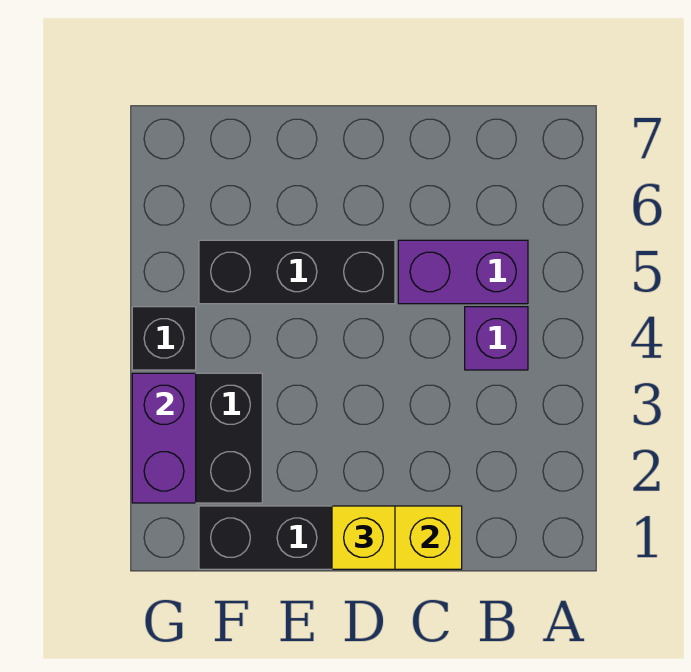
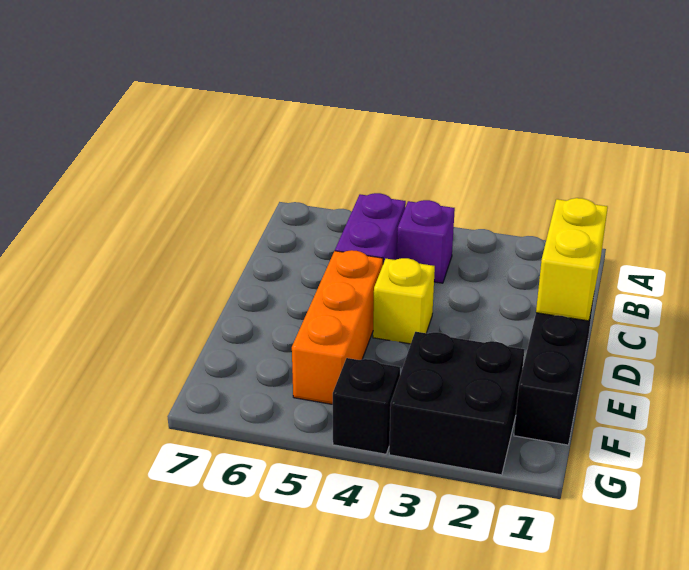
yellow brick D1 level 3 -> yellow brick D4 level 1
black brick D5:F5 level 1 -> orange brick D5:F5 level 1
purple brick G2:G3 level 2 -> none

